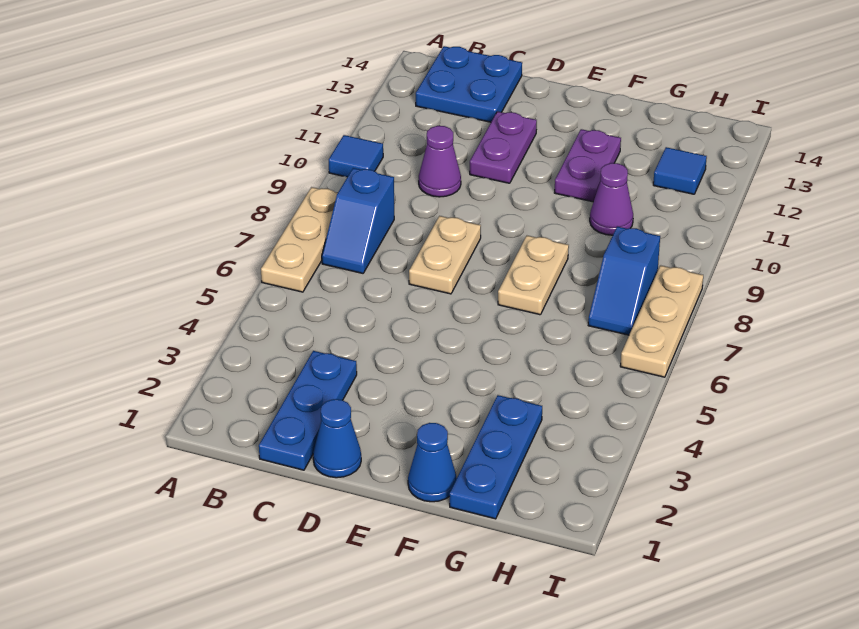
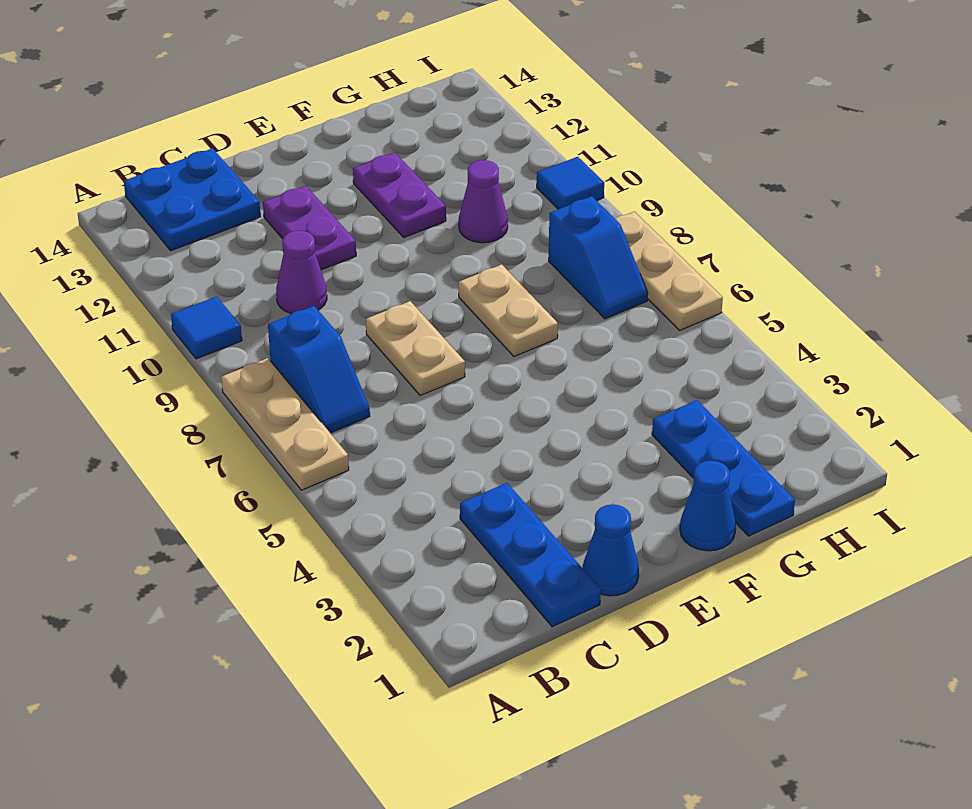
blue tile H12 level 1 -> blue tile I10 level 1

